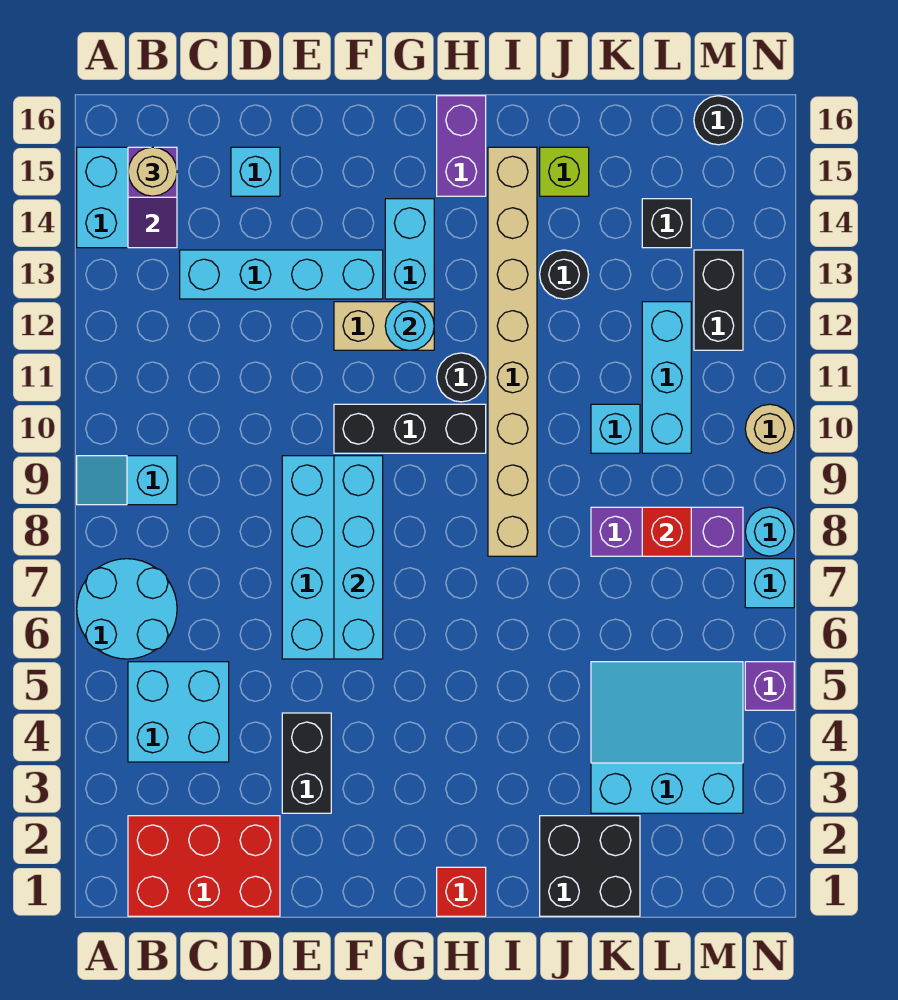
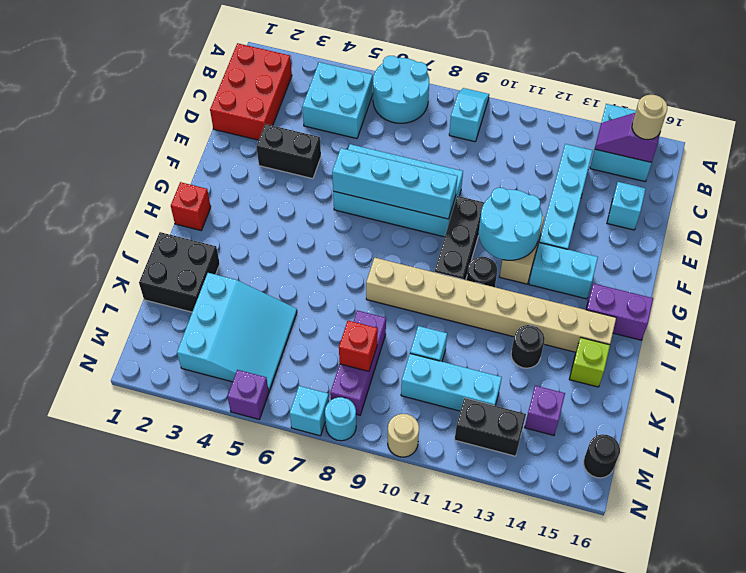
cyan round brick G12 level 2 -> cyan round brick F11:G12 level 2
black brick L14 level 1 -> purple brick L14 level 1

